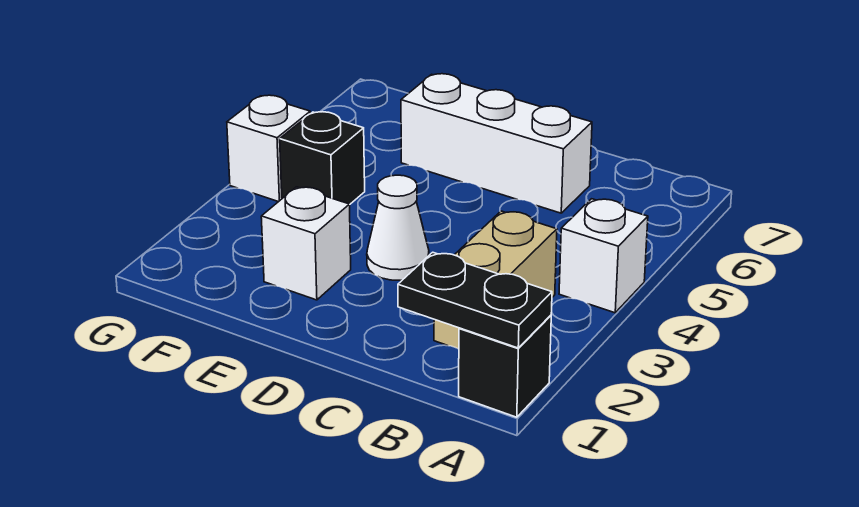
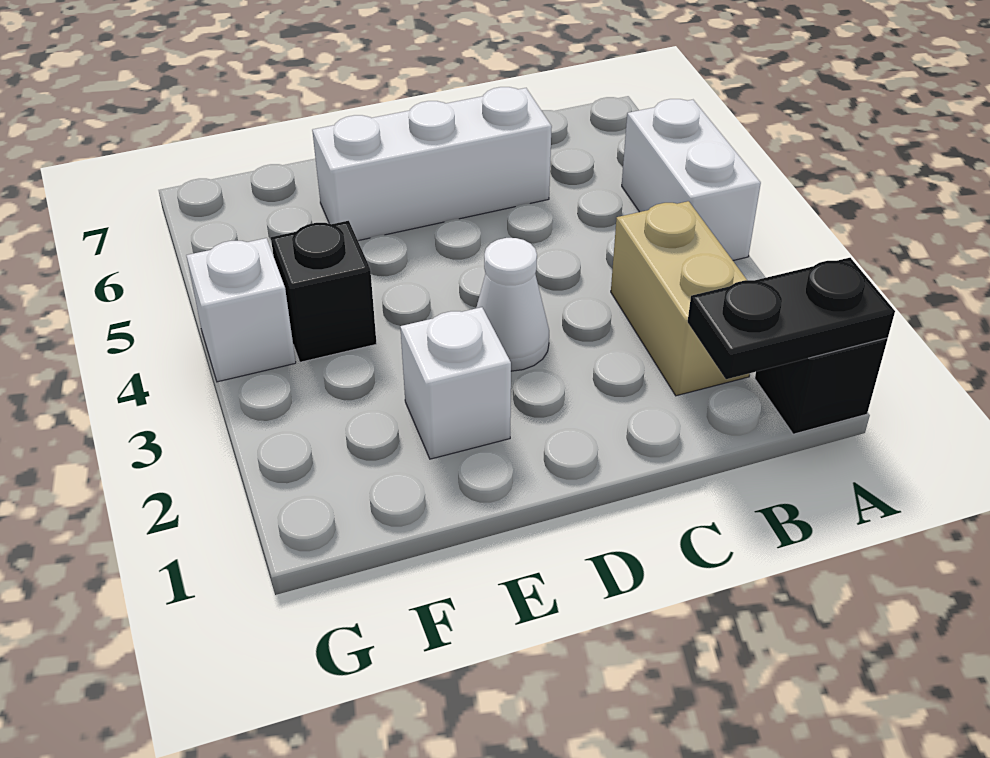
white brick A4 level 1 -> white brick A4:A5 level 1

